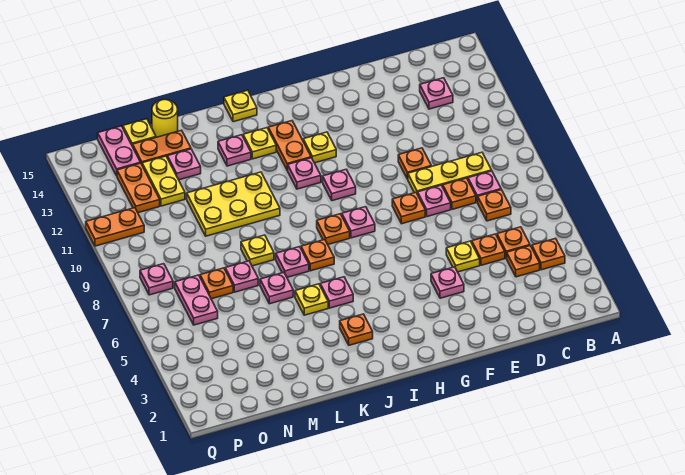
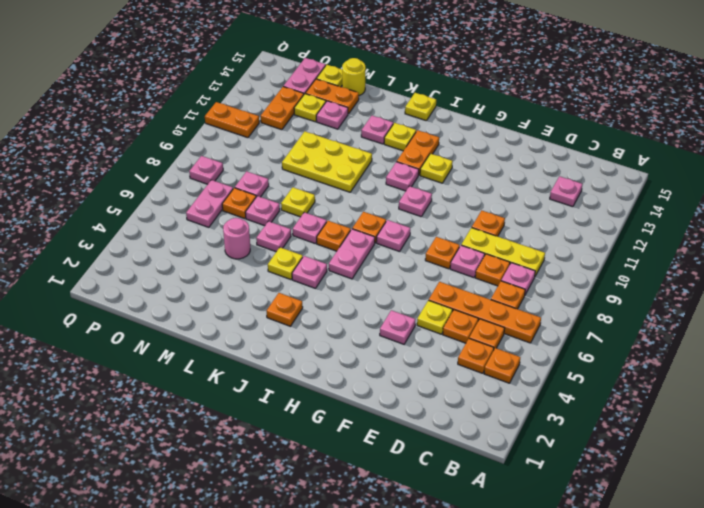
none -> orange plate B6:E6 level 1
none -> pink plate I6:I7 level 1
none -> pink round brick M5 level 1
none -> pink plate N8 level 1
yellow plate N12:N13 level 1 -> yellow plate N13 level 1

